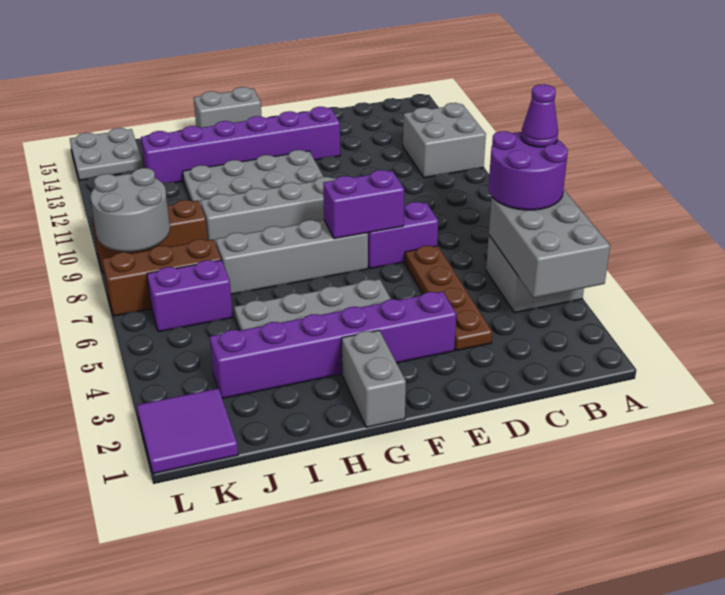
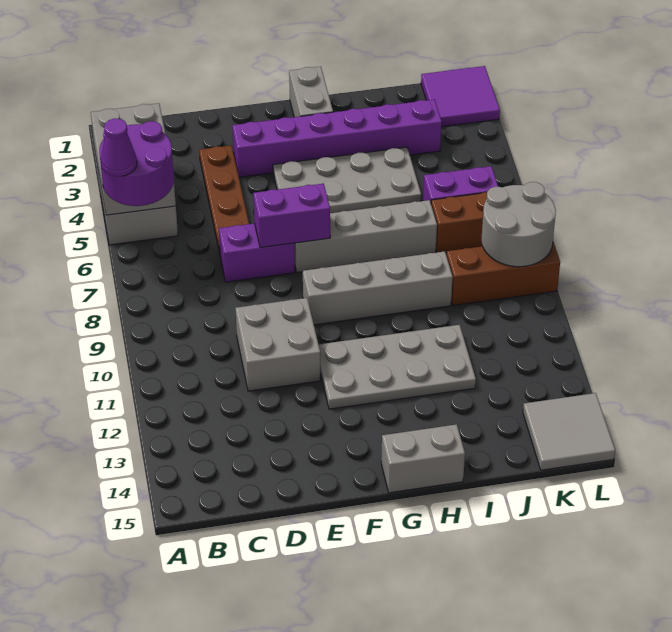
grey brick A11:B12 level 1 -> grey brick D10:E11 level 1
purple brick E13:J13 level 1 -> none
grey plate K14:L15 level 1 -> grey tile K14:L15 level 1

